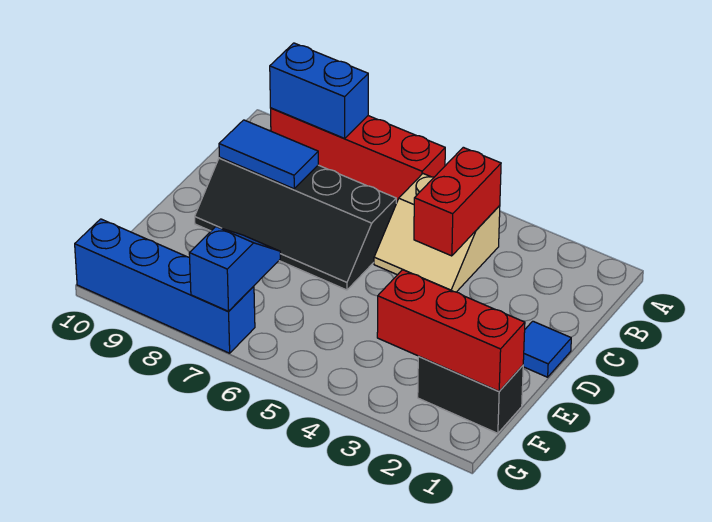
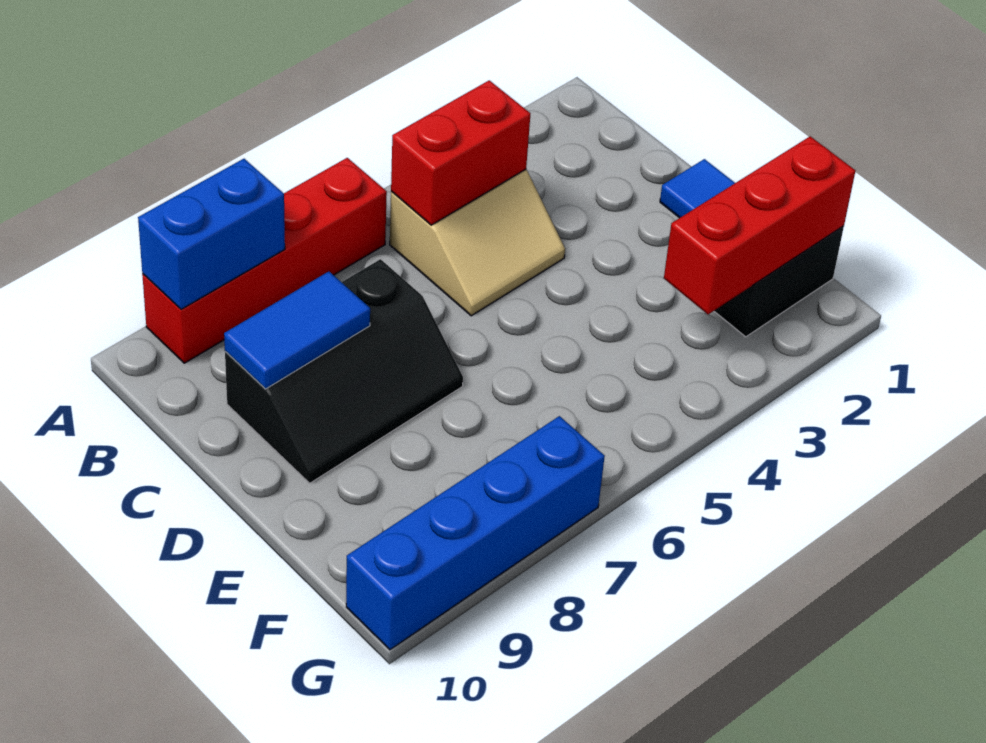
red brick B4:C4 level 2 -> red brick B4:B5 level 2
black slope C6:D9 level 1 top C -> black slope C7:D9 level 1 top C
blue slope F7:G7 level 2 top G -> none

